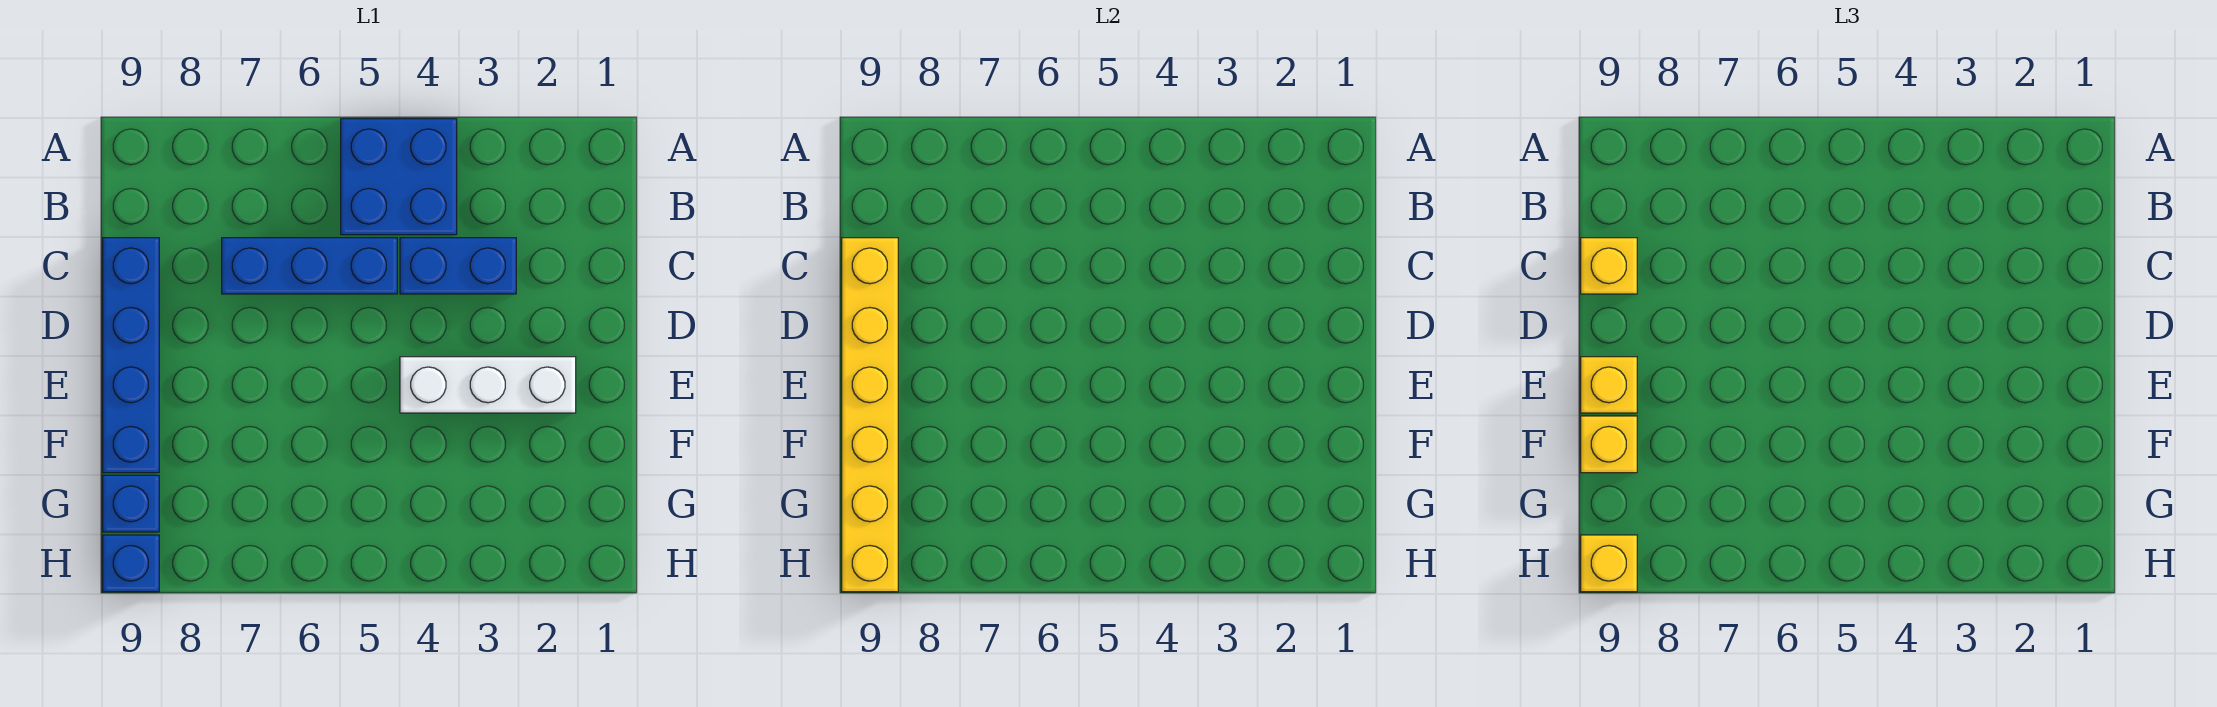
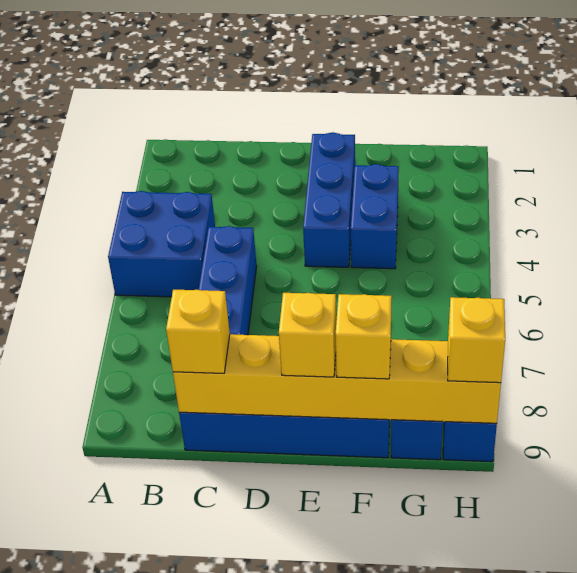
blue brick C3:C4 level 1 -> blue brick F3:F4 level 1
white brick E2:E4 level 1 -> blue brick E2:E4 level 1

